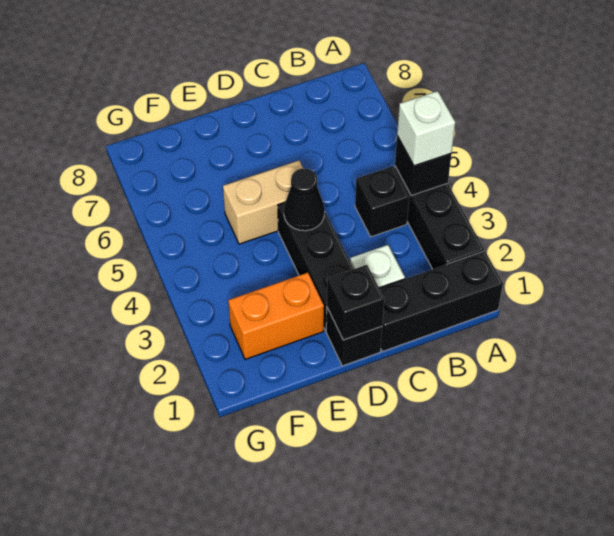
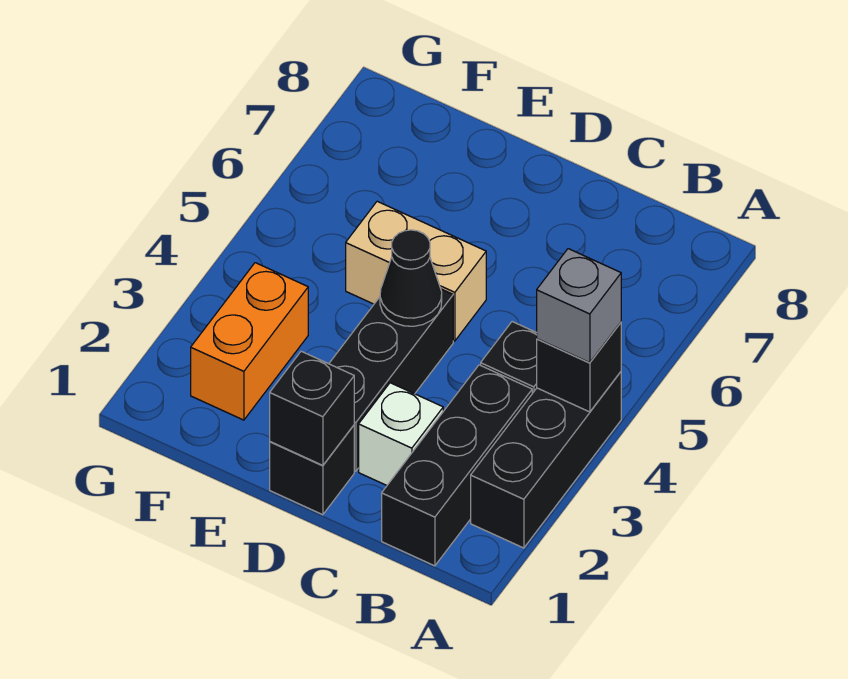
black brick A1:C1 level 1 -> black brick B1:B3 level 1
white brick A4 level 3 -> grey brick A4 level 3
orange brick E2:F2 level 1 -> orange brick F2:F3 level 1

